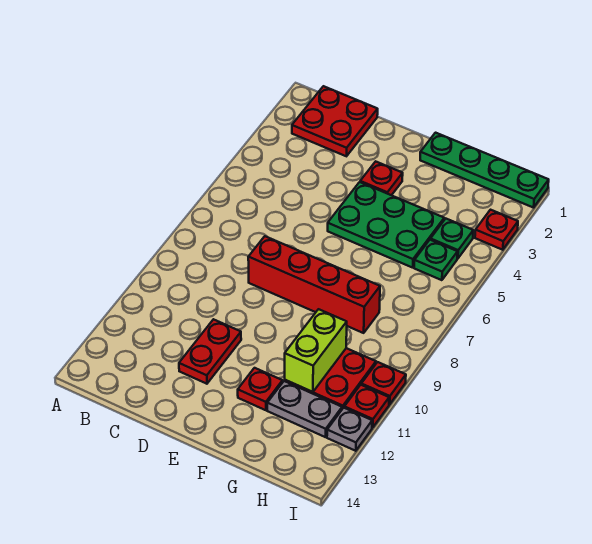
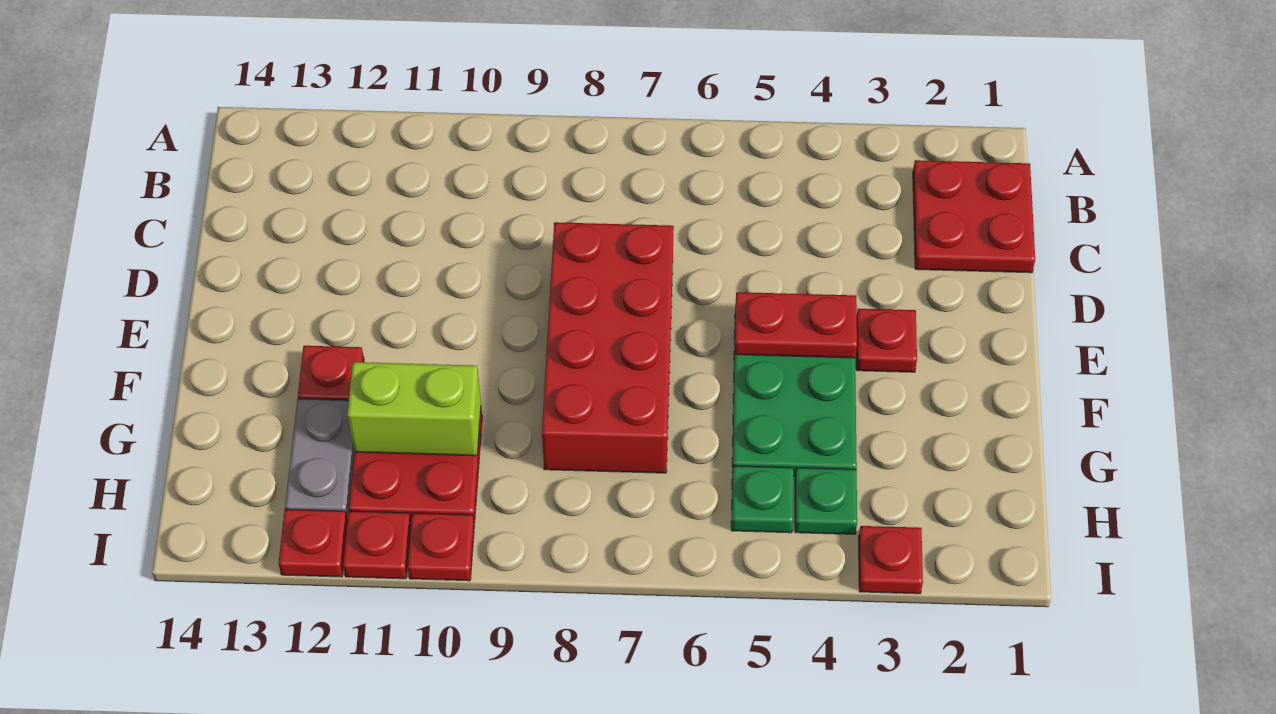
red brick D8:G8 level 1 -> red brick D7:G8 level 1
red plate D11:D12 level 1 -> red plate E4:E5 level 2
green plate F1:I1 level 1 -> none
grey plate I12 level 1 -> red plate I12 level 1

